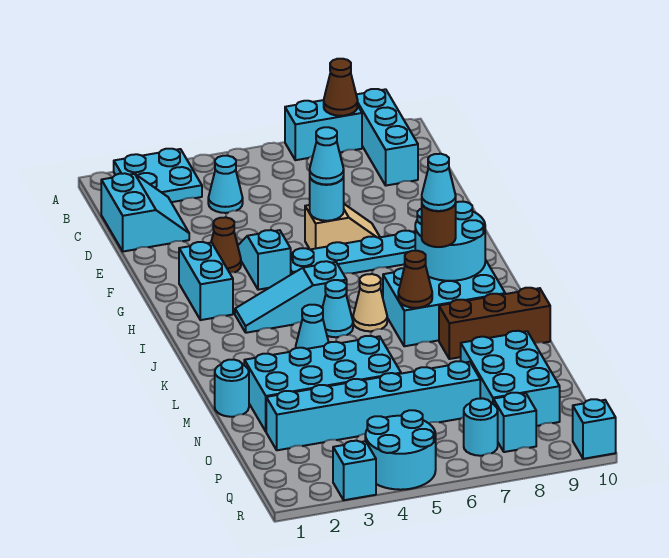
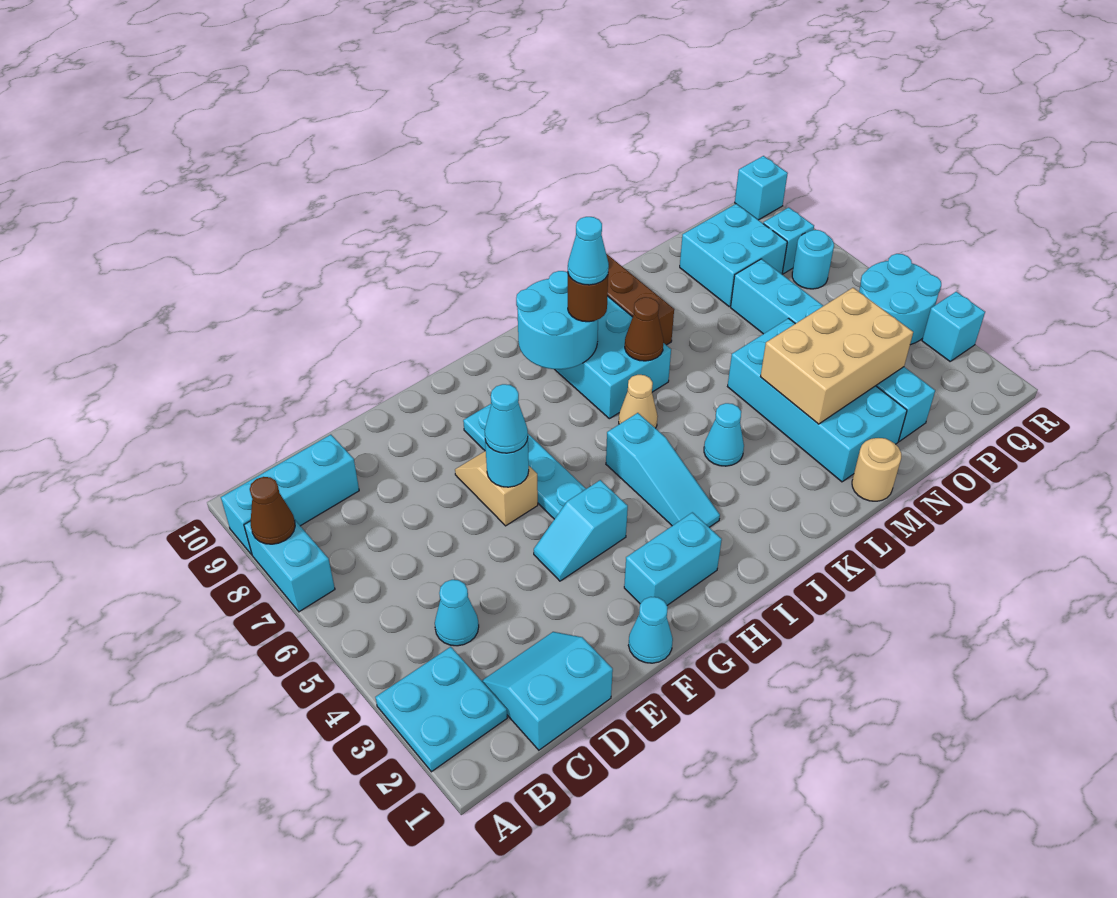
brown cone F3 level 1 -> none
cyan cone J5 level 1 -> cyan cone F1 level 1
cyan round brick M1 level 1 -> tan round brick M1 level 1
none -> tan brick M3:O4 level 2
cyan brick N8:P9 level 1 -> cyan brick O8:P9 level 1

